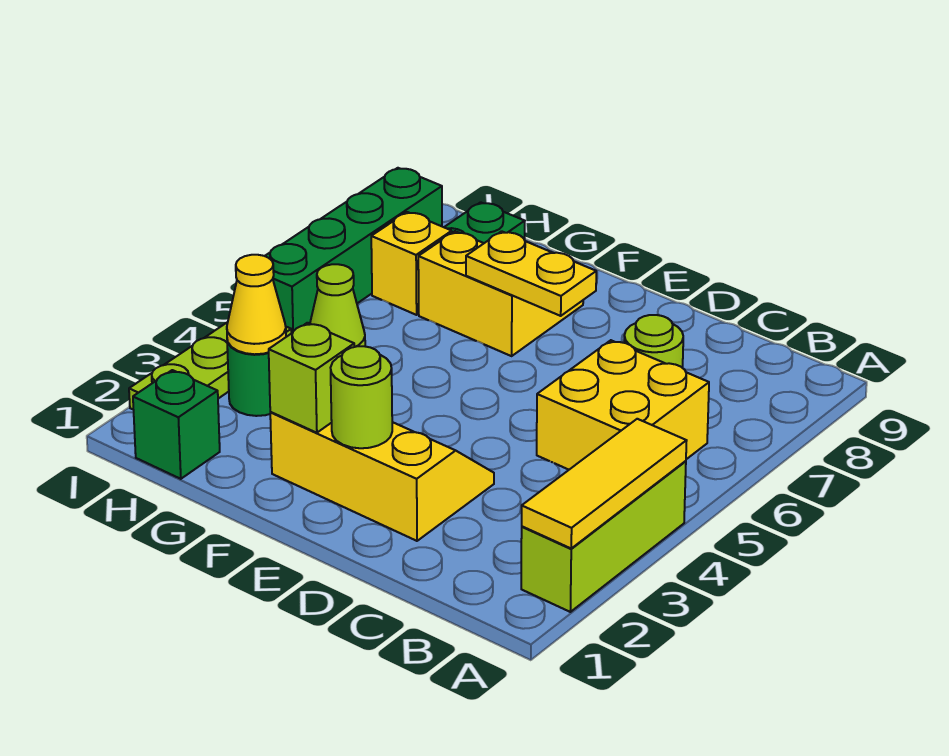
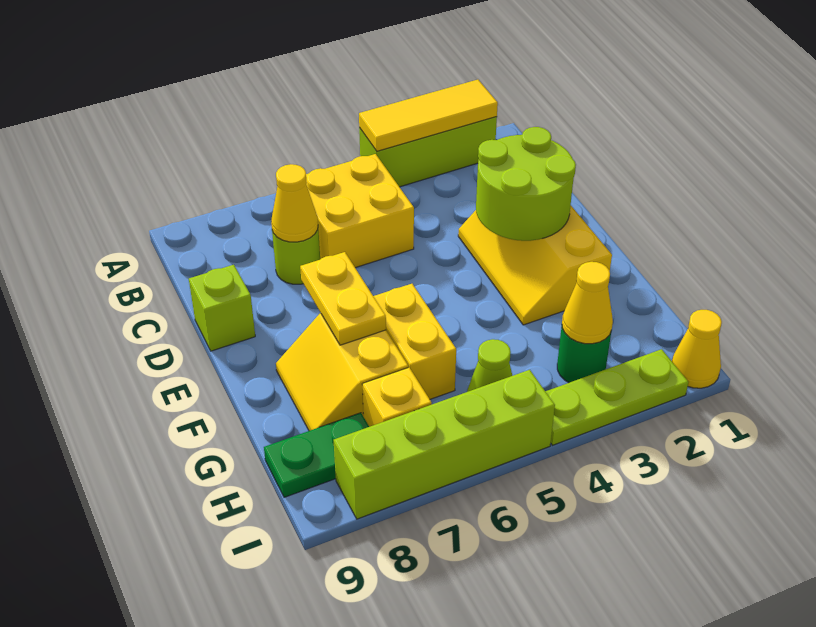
none -> yellow cone C7 level 2
lime round brick E2 level 2 -> lime round brick D2:E3 level 2
lime brick F2 level 2 -> lime brick D9 level 1
none -> yellow brick F6:G6 level 1
green brick H1 level 1 -> none
none -> yellow cone I1 level 1
green brick I5:I8 level 1 -> lime brick I5:I8 level 1

